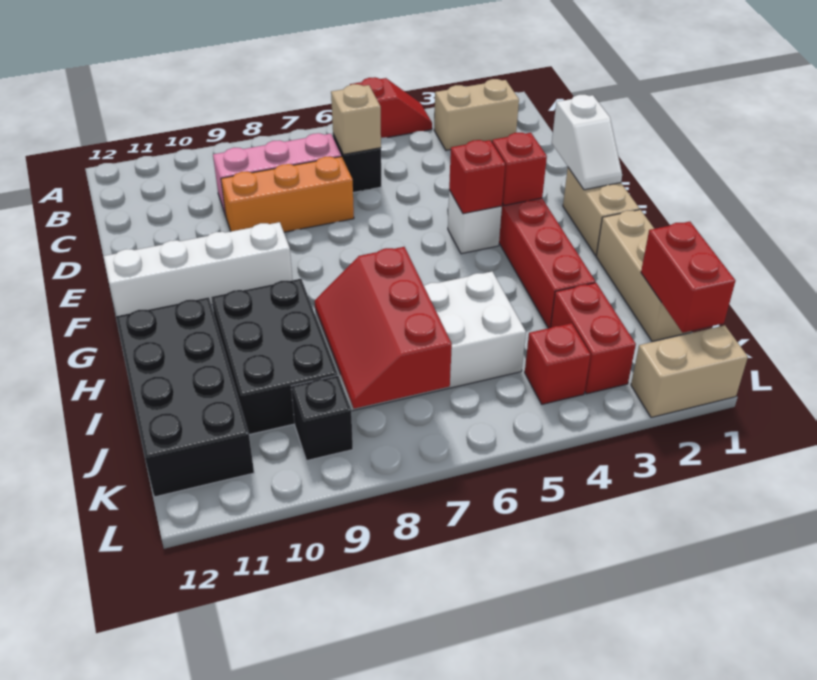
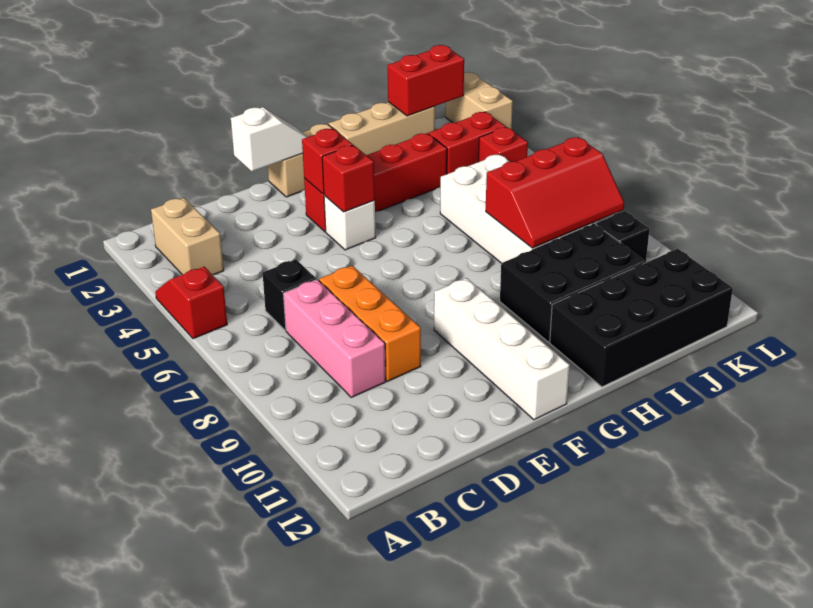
tan brick C6 level 2 -> none

